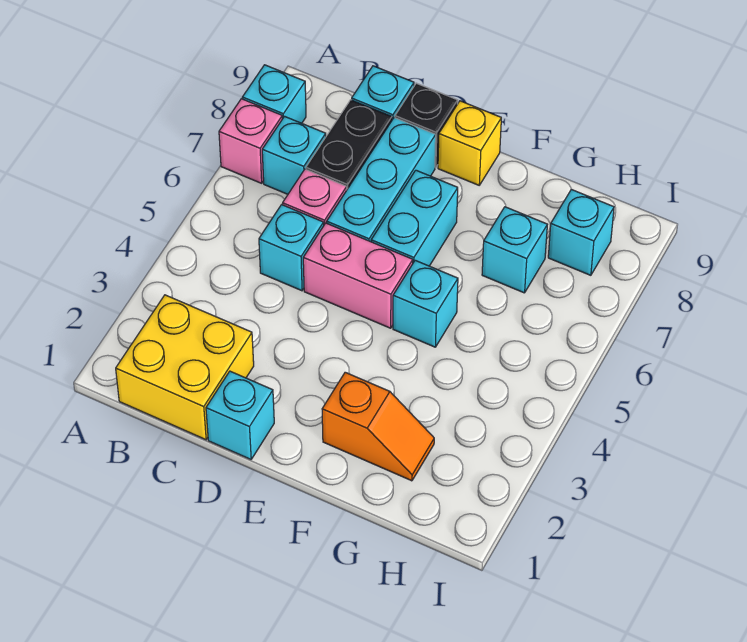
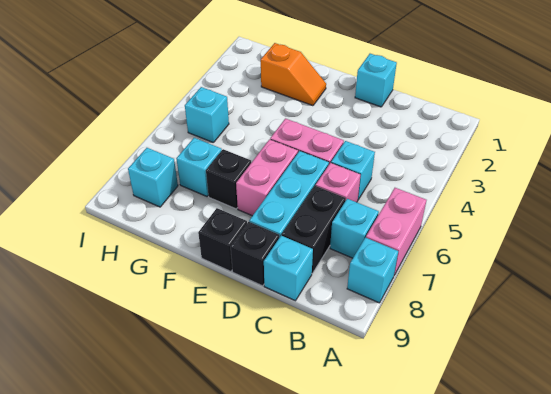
pink brick A7 level 1 -> pink brick A6:A7 level 1
yellow brick B1:C2 level 1 -> none
cyan brick E6:E7 level 1 -> pink brick E6:E7 level 1
yellow brick E9 level 1 -> black brick E9 level 1
orange slope F2:G2 level 1 top F -> orange slope F2:G2 level 1 top G
cyan brick F5 level 1 -> cyan brick H5 level 1
none -> black brick F7 level 1

